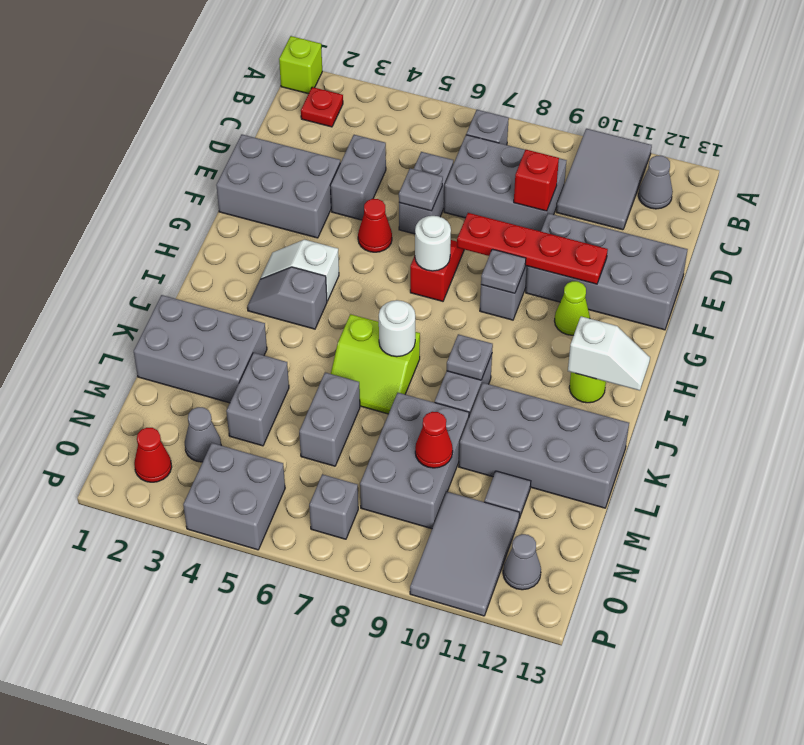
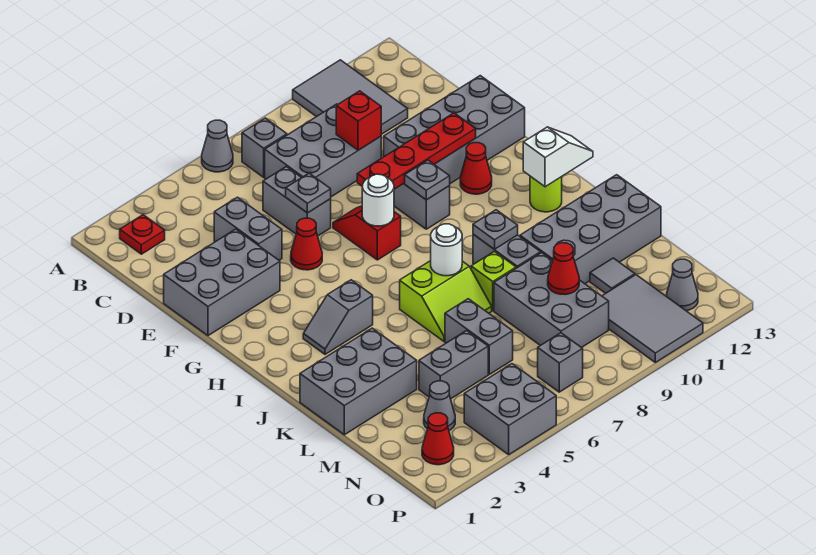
lime brick A1 level 1 -> lime brick K8 level 1
grey cone B12 level 1 -> grey cone A6 level 1
lime cone G11 level 1 -> red cone G11 level 1
white slope H3:H4 level 1 top 4 -> none
grey brick L4:M4 level 1 -> grey brick M4:M5 level 1

